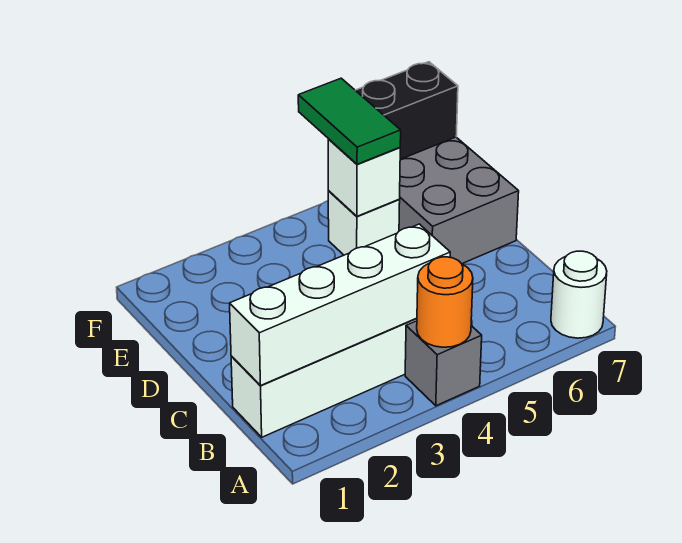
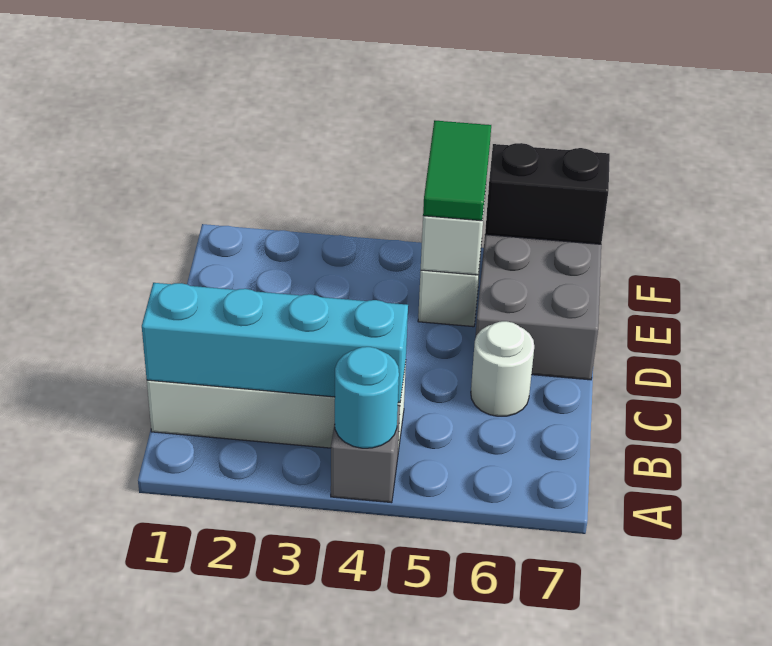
orange round brick A4 level 2 -> cyan round brick A4 level 2
white round brick A7 level 1 -> white round brick C6 level 1
white brick B1:B4 level 2 -> cyan brick B1:B4 level 2

